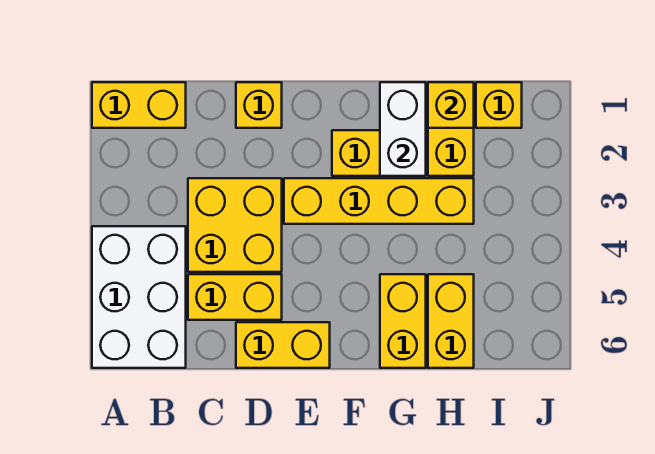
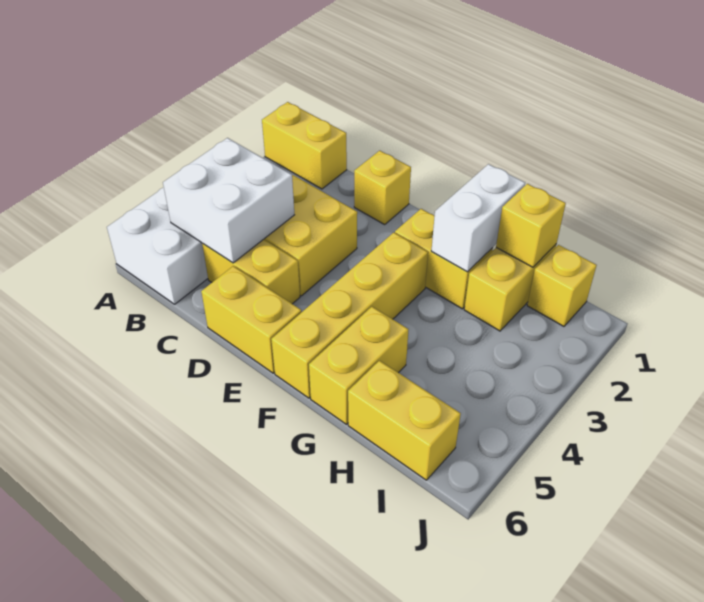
none -> white brick B4:C5 level 2
yellow brick E3:H3 level 1 -> yellow brick F3:F6 level 1
yellow brick H5:H6 level 1 -> yellow brick H6:I6 level 1

